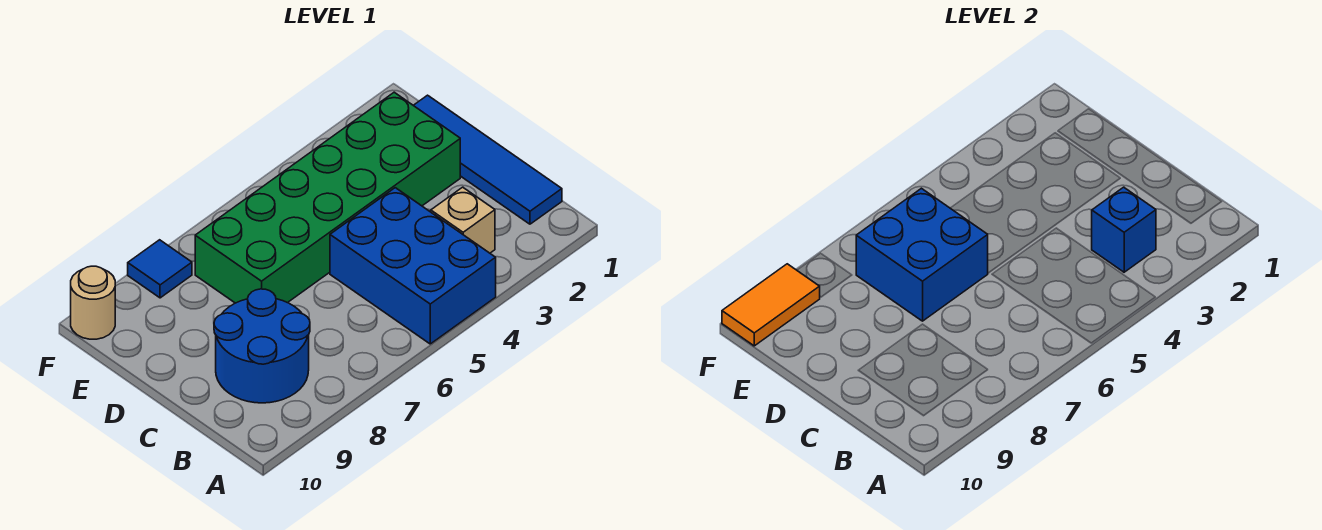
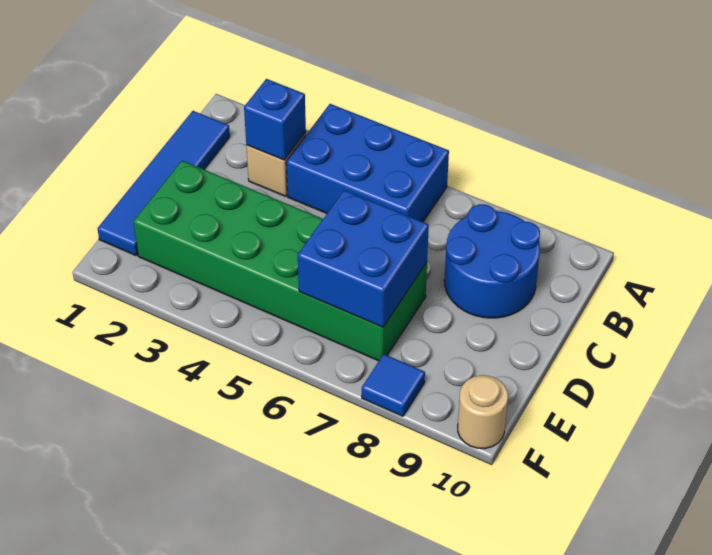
blue brick A4:C5 level 1 -> blue brick A4:B6 level 1
orange tile F9:F10 level 2 -> none

